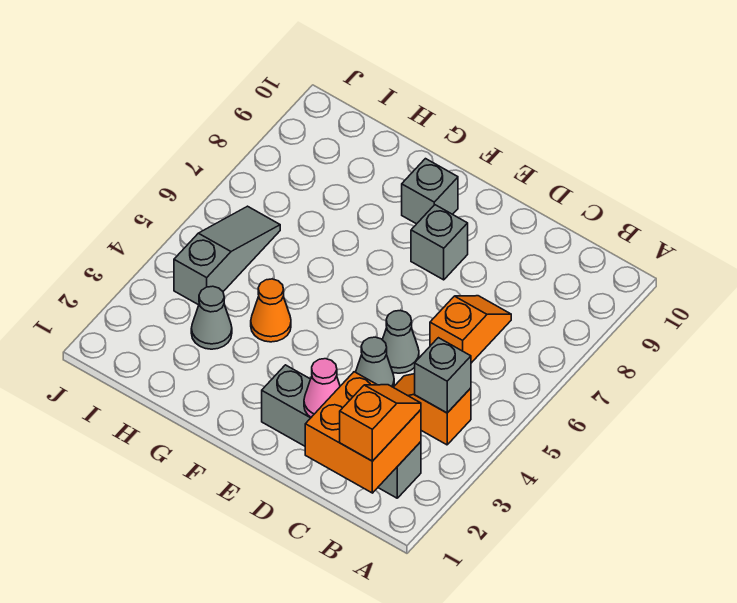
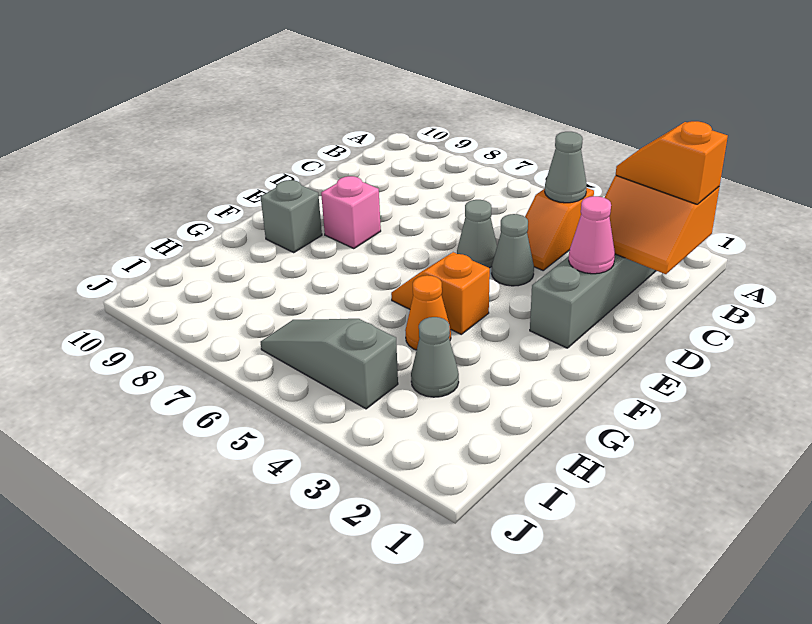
orange brick B1:C2 level 2 -> orange slope B1:C2 level 2 top B
grey brick B4 level 2 -> grey cone B4 level 2
orange slope C6:C7 level 1 top 6 -> orange slope F4:F5 level 1 top 4
grey brick E8 level 1 -> pink brick E8 level 1

